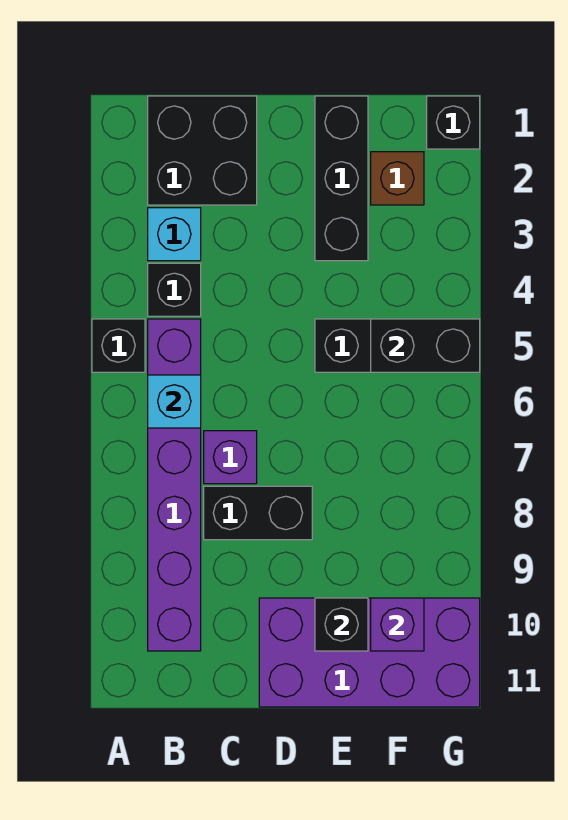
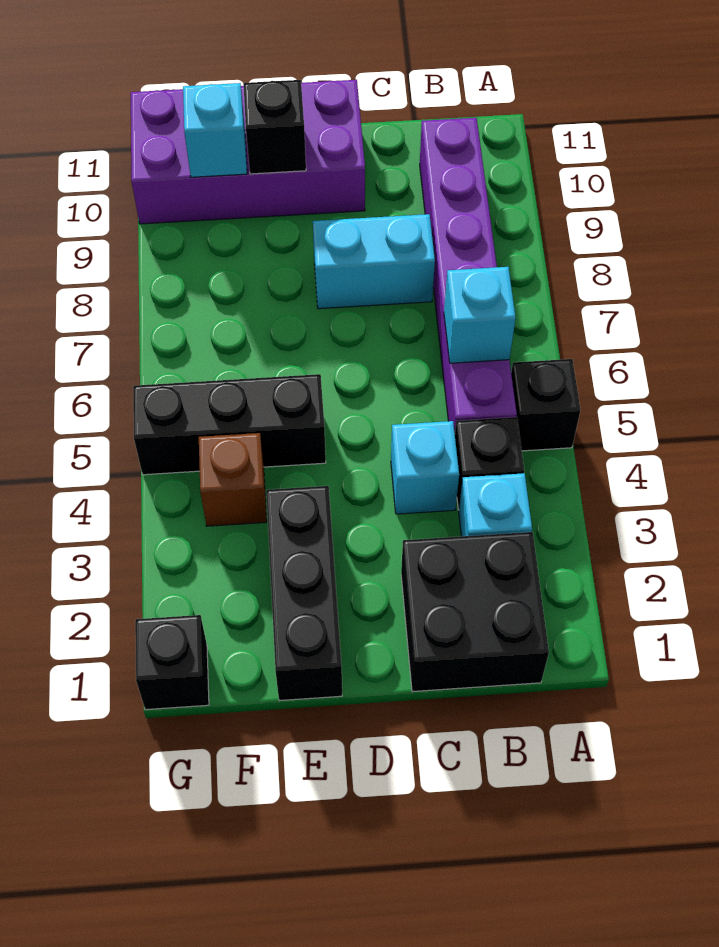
none -> cyan brick C4 level 1
purple brick C7 level 1 -> none
black brick C8:D8 level 1 -> cyan brick C8:D8 level 1
brown brick F2 level 1 -> brown brick F4 level 1
black brick F5:G5 level 2 -> none
purple brick F10 level 2 -> cyan brick F10 level 2

